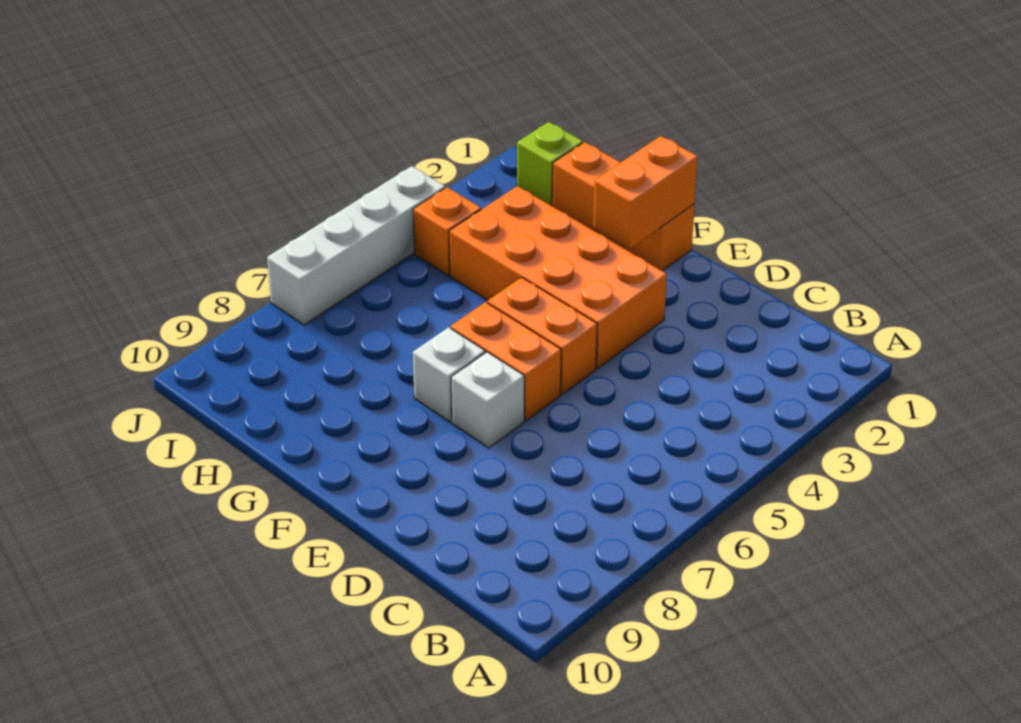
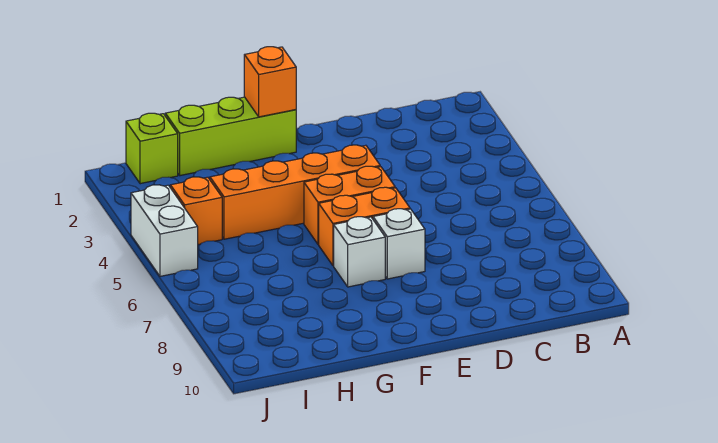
orange brick E3:H4 level 1 -> orange brick E4:H4 level 1
orange brick F1:H1 level 1 -> lime brick F1:H1 level 1
orange brick F1:F2 level 2 -> orange brick F1 level 2
white brick J4:J7 level 1 -> white brick J4:J5 level 1

